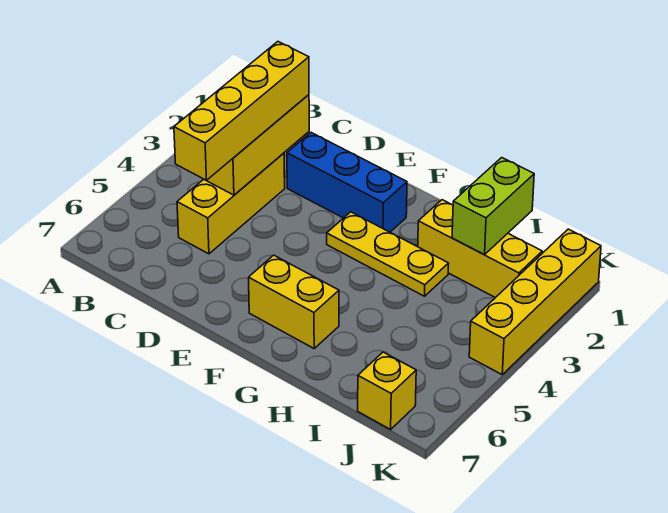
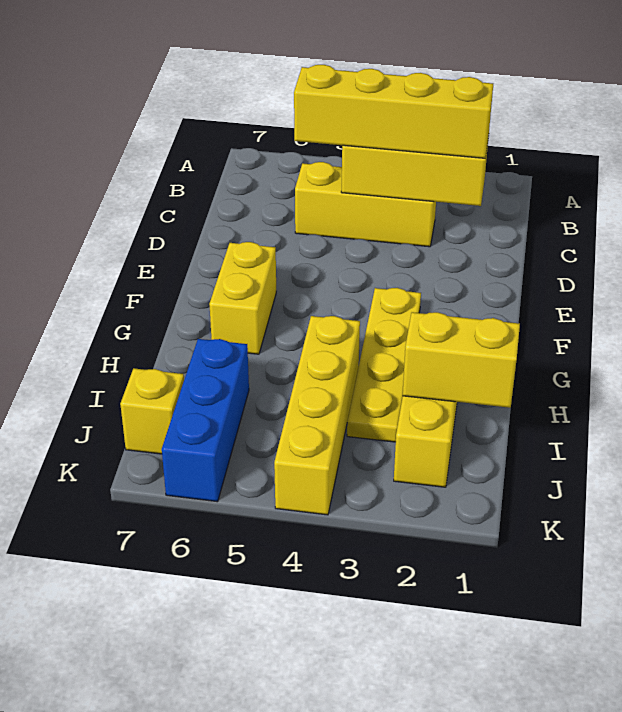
blue brick D2:F2 level 1 -> blue brick I6:K6 level 1
yellow plate F3:H3 level 1 -> yellow plate F3:I3 level 1
lime brick I1:I2 level 2 -> yellow brick I1:I2 level 2
yellow brick K1:K4 level 1 -> yellow brick H4:K4 level 1

